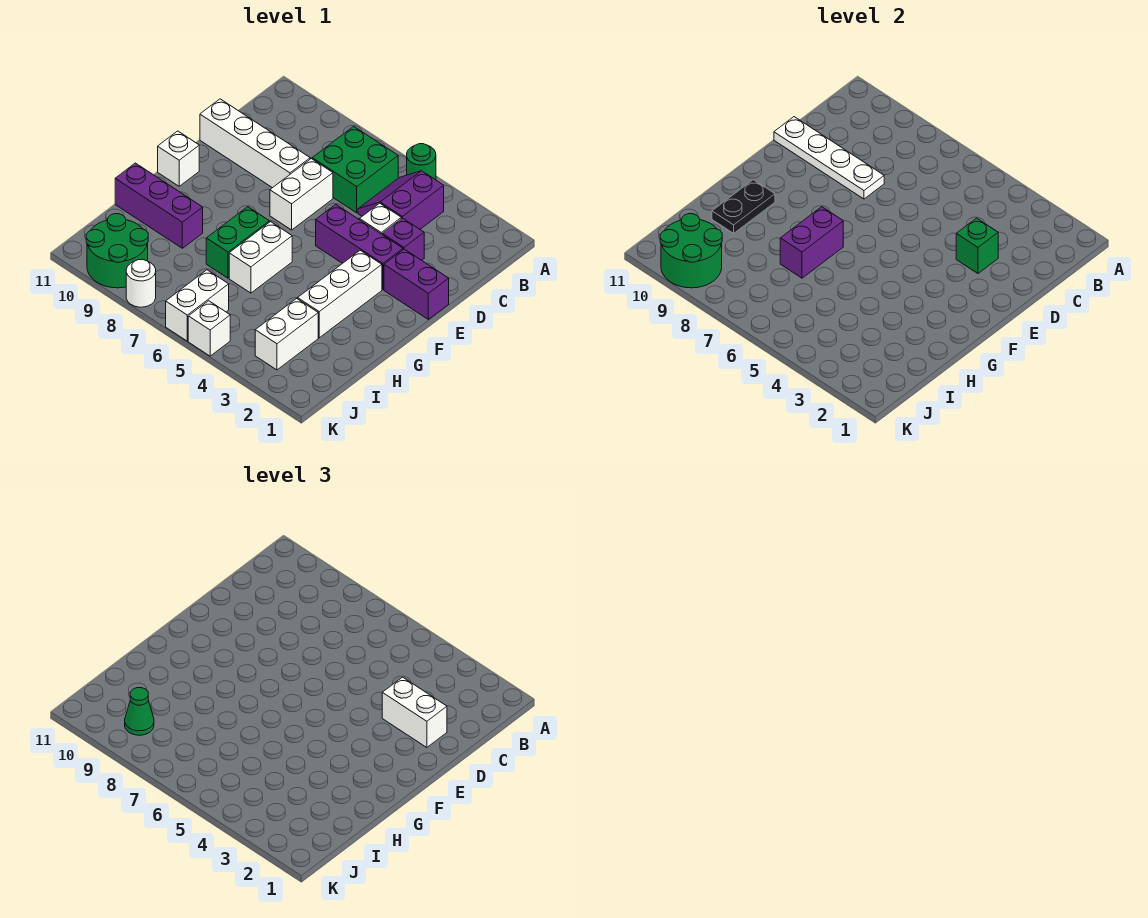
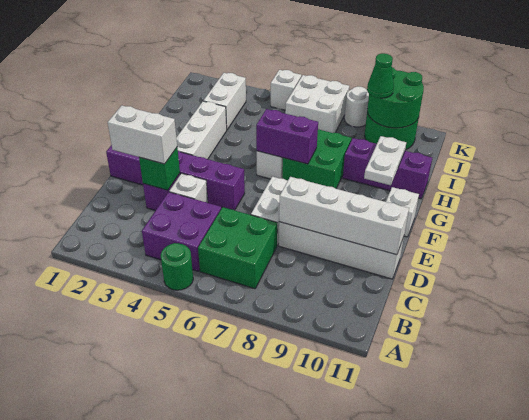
purple slope B4:C5 level 1 top 4 -> purple brick B4:C5 level 1
white plate D8:D11 level 2 -> white brick D8:D11 level 2
green brick G7:H7 level 1 -> green brick G7:H8 level 1
purple brick G7:H7 level 2 -> purple brick G6:G7 level 2
black plate G10:H10 level 2 -> white plate G10:H10 level 2
white brick J6:K6 level 1 -> white brick J6:K7 level 1

